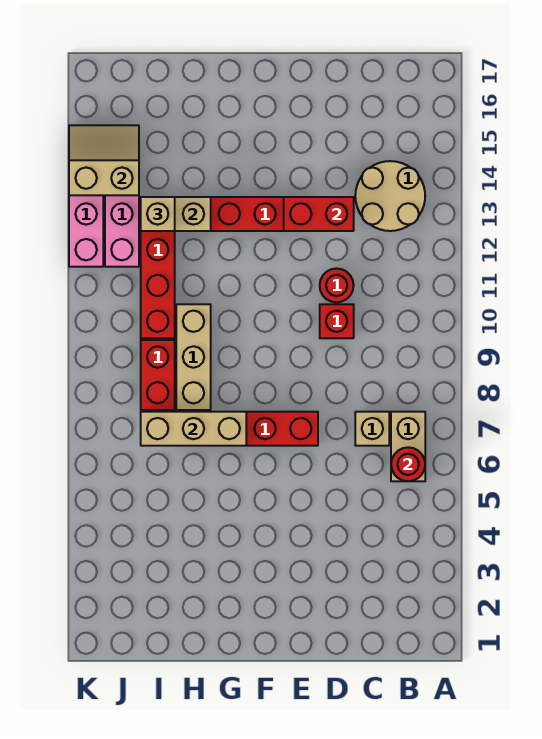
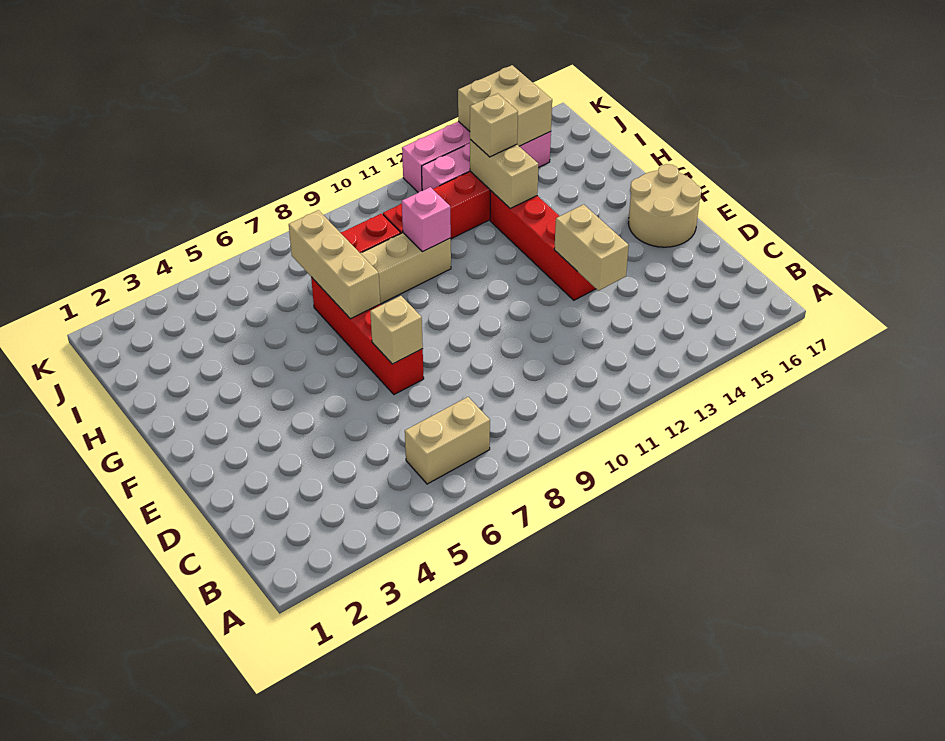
red round brick B6 level 2 -> none
tan round brick B13:C14 level 1 -> tan round brick E16:F17 level 1
tan brick C7 level 1 -> tan brick E7 level 2
red brick D10 level 1 -> none
red round brick D11 level 1 -> none
red brick D13:E13 level 2 -> tan brick D13:E13 level 2
none -> pink brick H10 level 2
tan slope J14:K15 level 2 top 14 -> tan brick J14:K15 level 2

